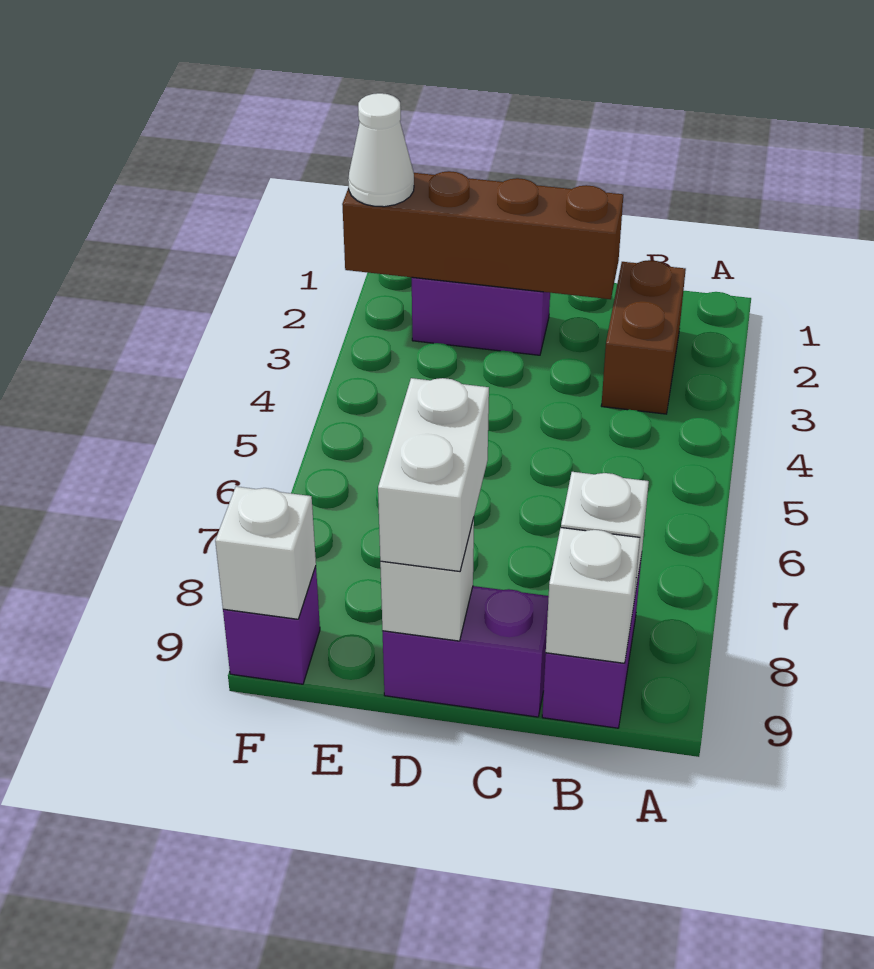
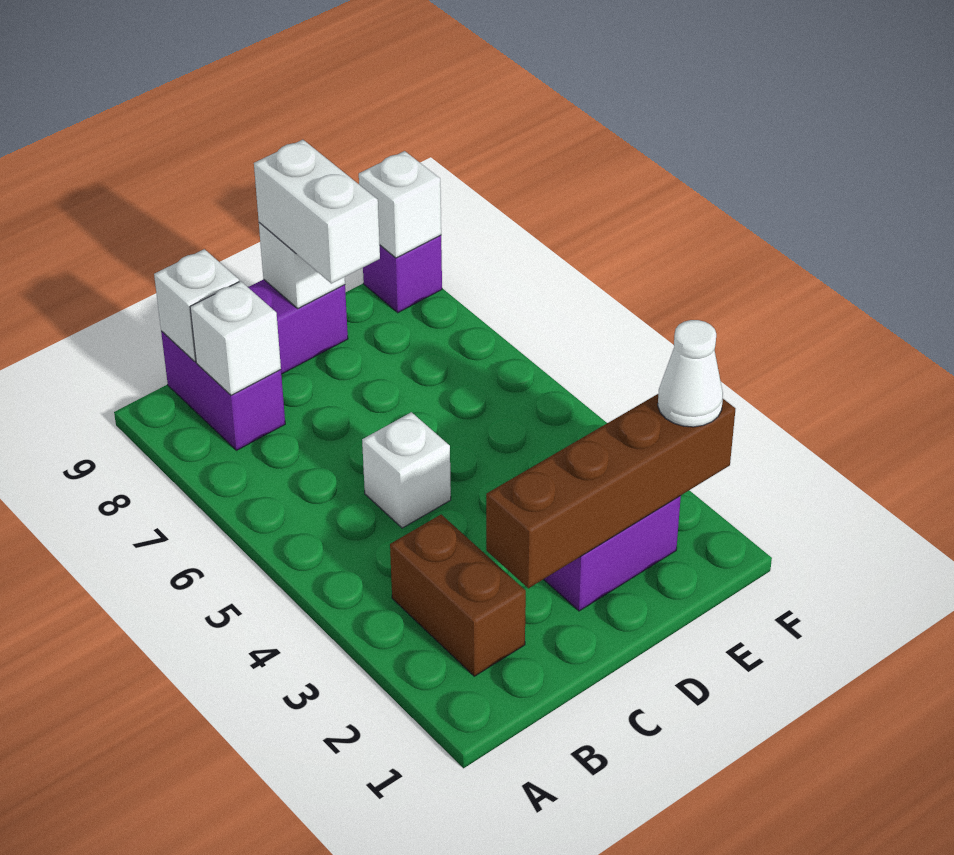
none -> white brick C5 level 1

